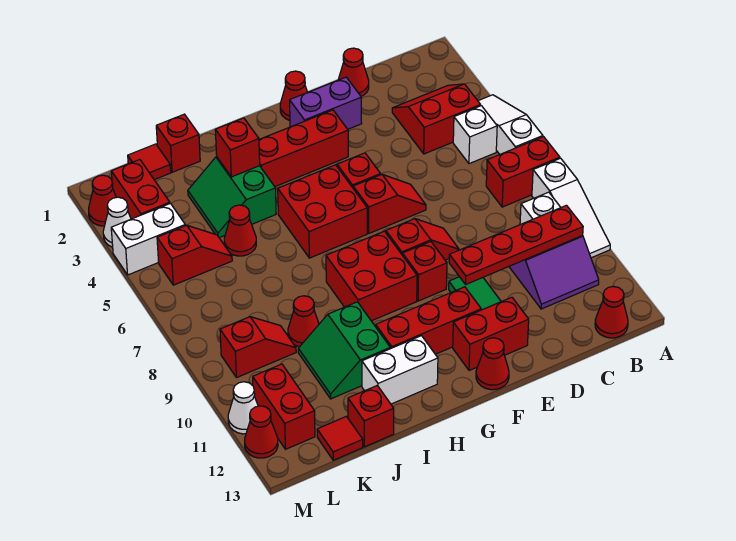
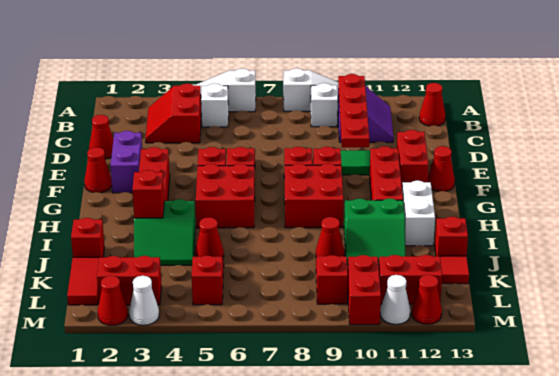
red brick A7:B7 level 1 -> red brick L10:M10 level 1
red tile K1 level 1 -> red tile K1:L1 level 1
white brick L4:M4 level 1 -> none

